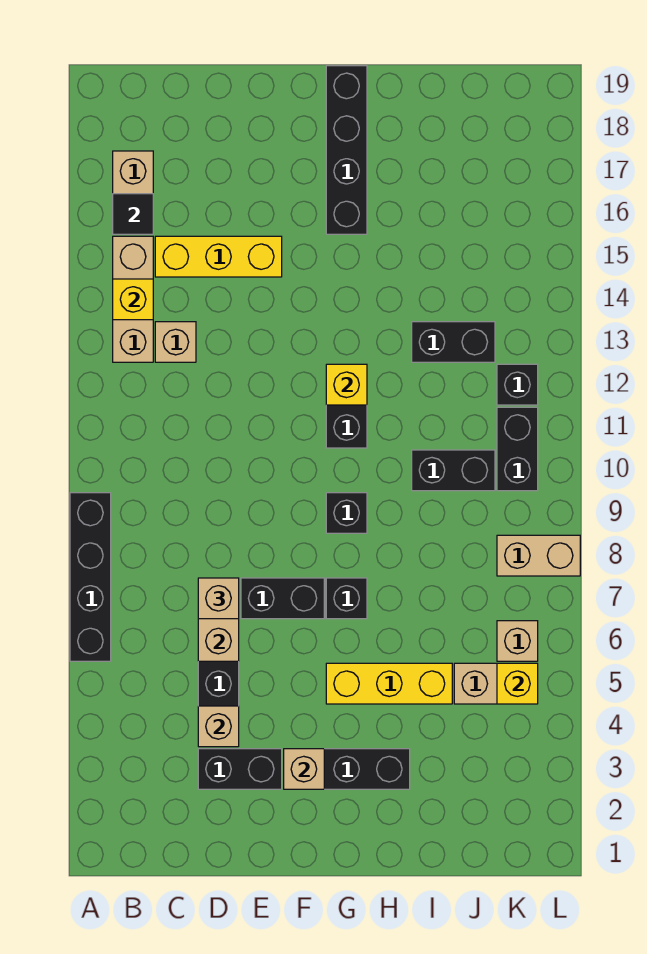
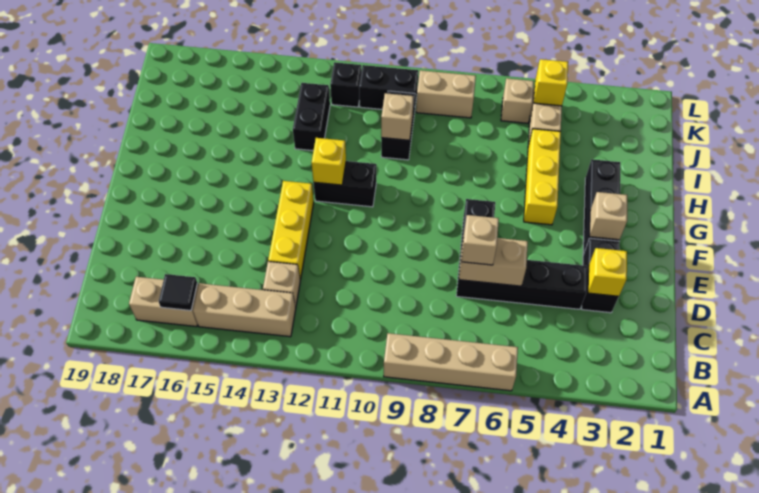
black brick A6:A9 level 1 -> tan brick A6:A9 level 1
yellow brick B14 level 2 -> yellow brick D3 level 2
yellow brick C15:E15 level 1 -> yellow brick D13:F13 level 1
tan brick D4 level 2 -> tan brick I10 level 2
black brick G7 level 1 -> none
black brick G9 level 1 -> none
black brick G16:G19 level 1 -> none
tan brick K8:L8 level 1 -> tan brick K8:K9 level 1

